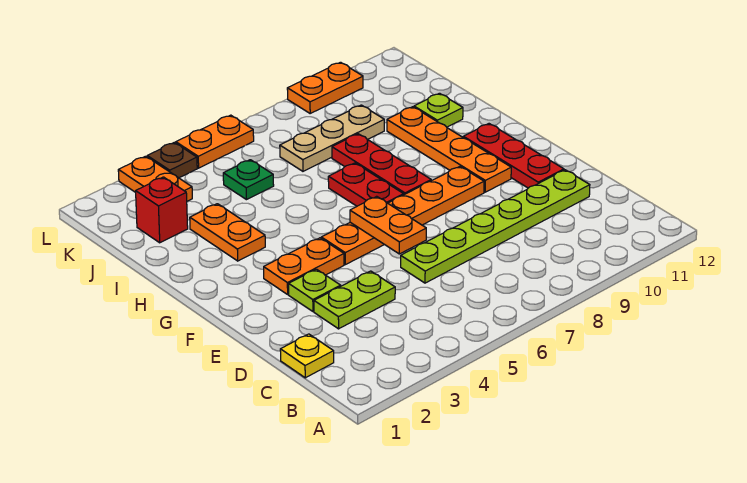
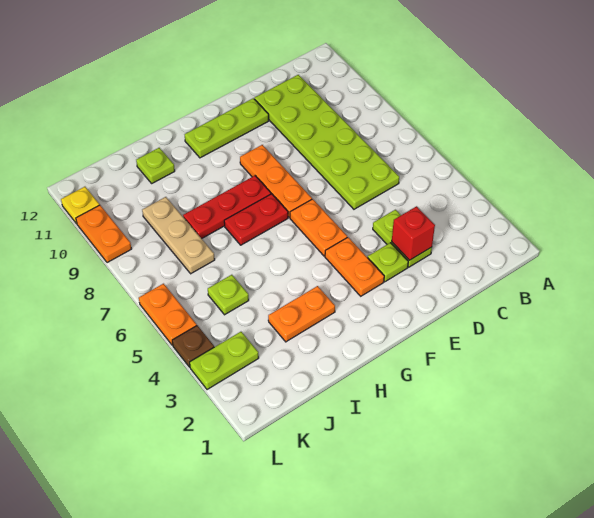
yellow plate C1 level 1 -> yellow plate L11 level 1
lime plate D6:D11 level 1 -> lime plate C6:D11 level 1
orange plate E6:F6 level 2 -> none
red plate E11:G11 level 1 -> lime plate E11:G11 level 1
orange plate F10:I10 level 1 -> none
red brick J2 level 1 -> red brick D3 level 2
green plate J5 level 1 -> lime plate J5 level 1
orange plate K3:L3 level 1 -> lime plate K3:L3 level 1

